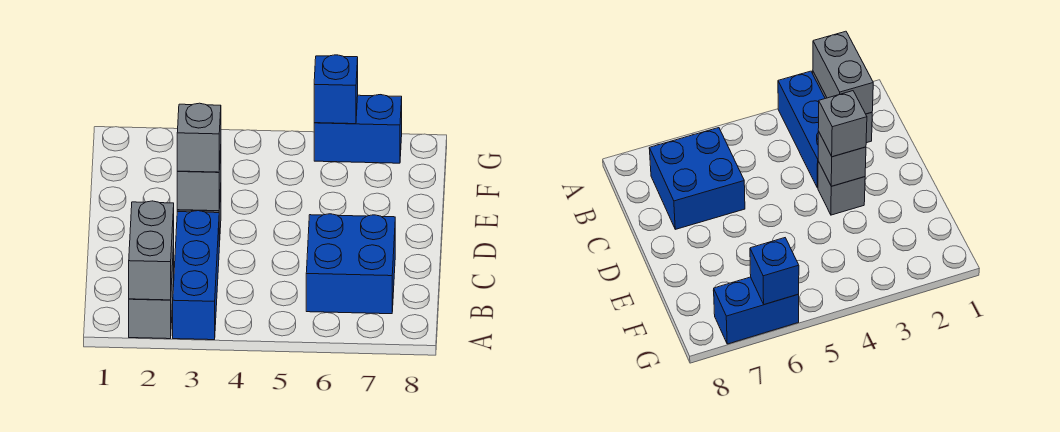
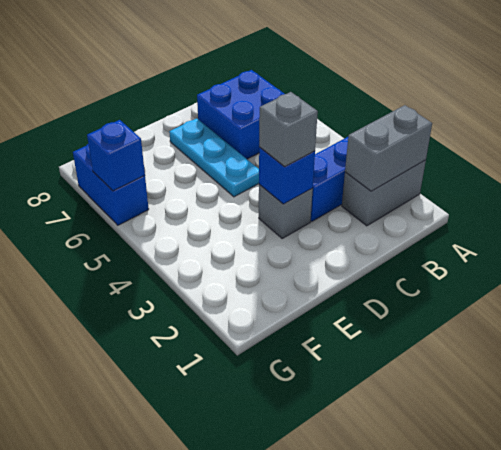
grey brick D3 level 2 -> blue brick D3 level 2
none -> cyan plate D5:D7 level 1

